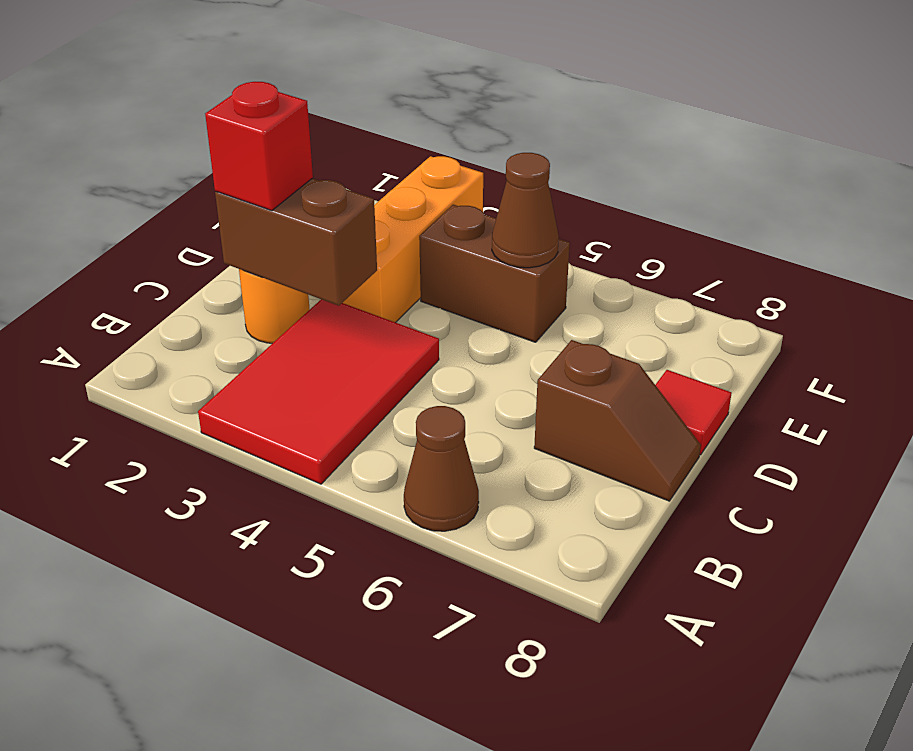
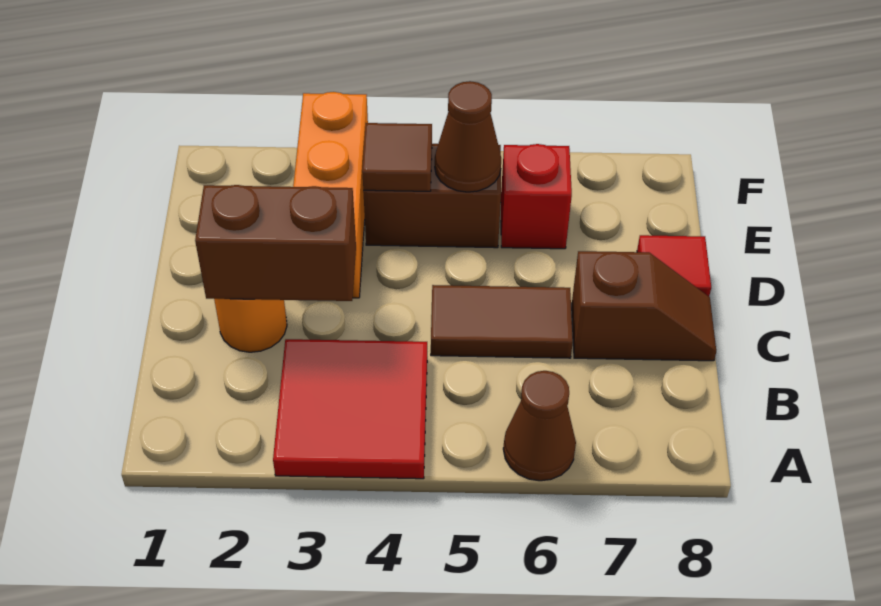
red tile A3:C4 level 1 -> red tile A3:B4 level 1
red brick C2 level 3 -> red brick E6 level 1
none -> brown tile C5:C6 level 1
none -> brown tile E4 level 2

